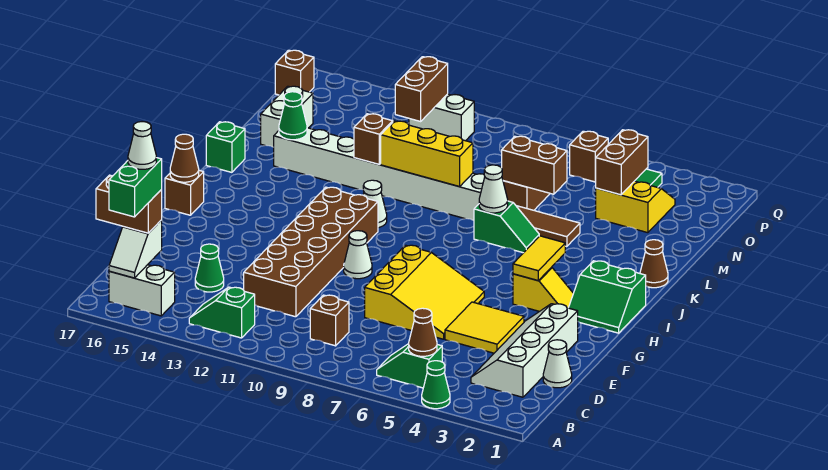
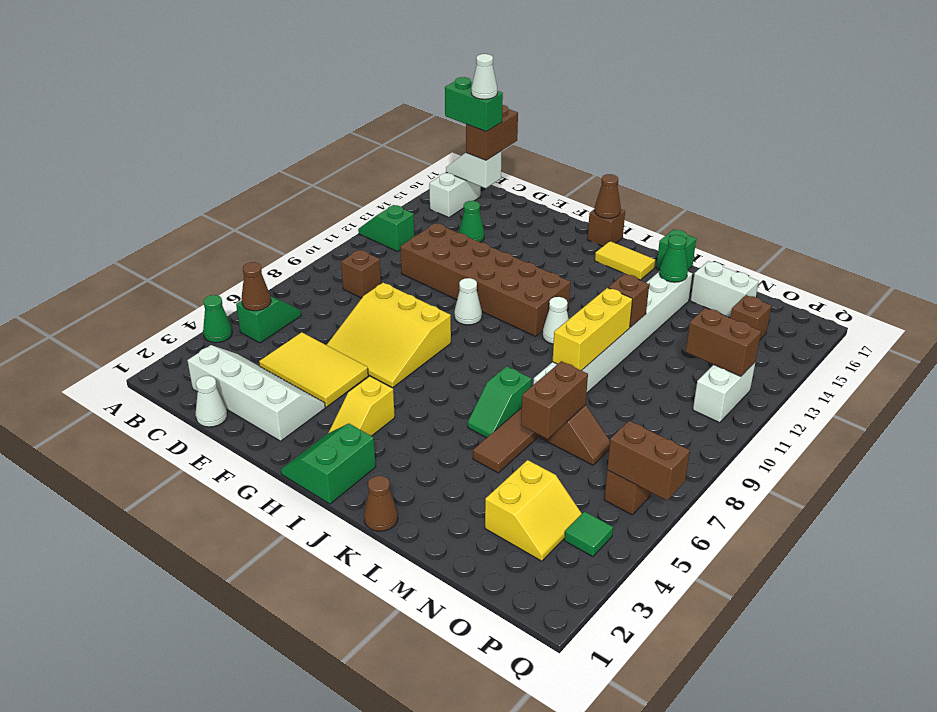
green slope B12:B13 level 1 top 12 -> green slope A12:B12 level 1 top B
yellow tile E4:F5 level 1 -> yellow tile D4:F5 level 1
yellow tile H4:I4 level 2 -> yellow tile I16:J16 level 1
white cone K7 level 2 -> none
brown brick N4:O4 level 2 -> brown brick P6:Q6 level 2
brown brick P17 level 1 -> brown brick O15 level 1

